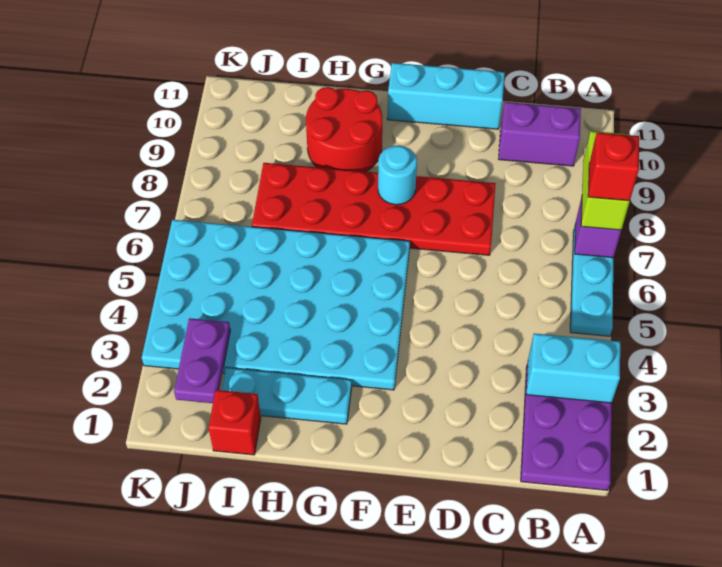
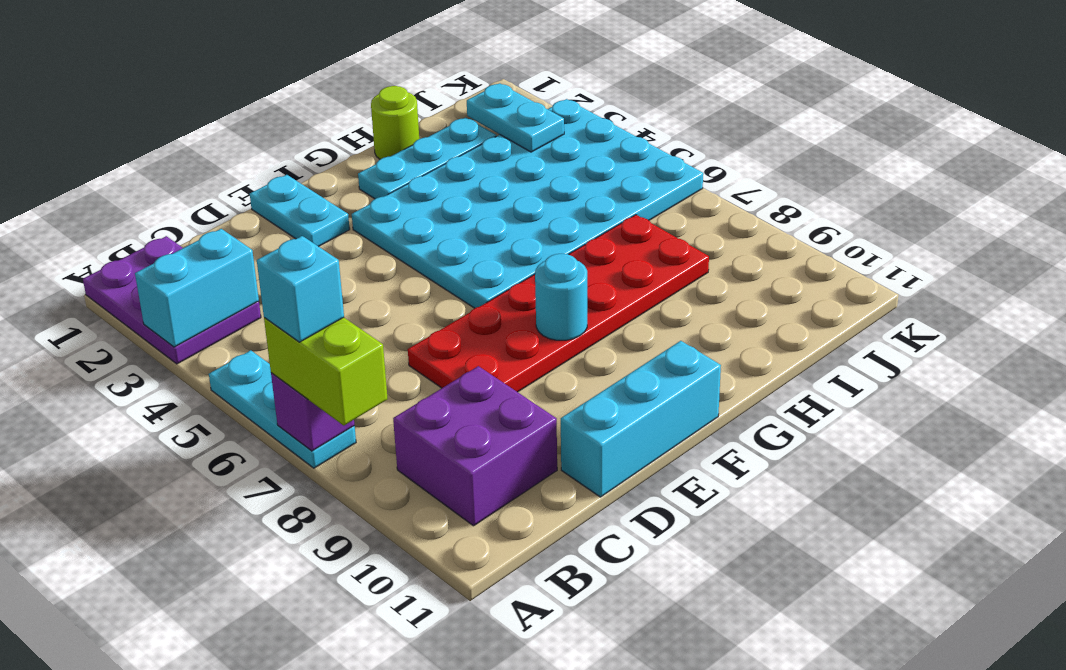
red brick A7 level 4 -> cyan brick A7 level 4
purple brick B10:C10 level 1 -> purple brick B9:C10 level 1
none -> cyan plate E1:E2 level 1
red round brick G9:H10 level 1 -> none
none -> lime round brick H1 level 1
red brick I1 level 1 -> none
purple plate J2:J3 level 2 -> cyan plate J2:J3 level 2

